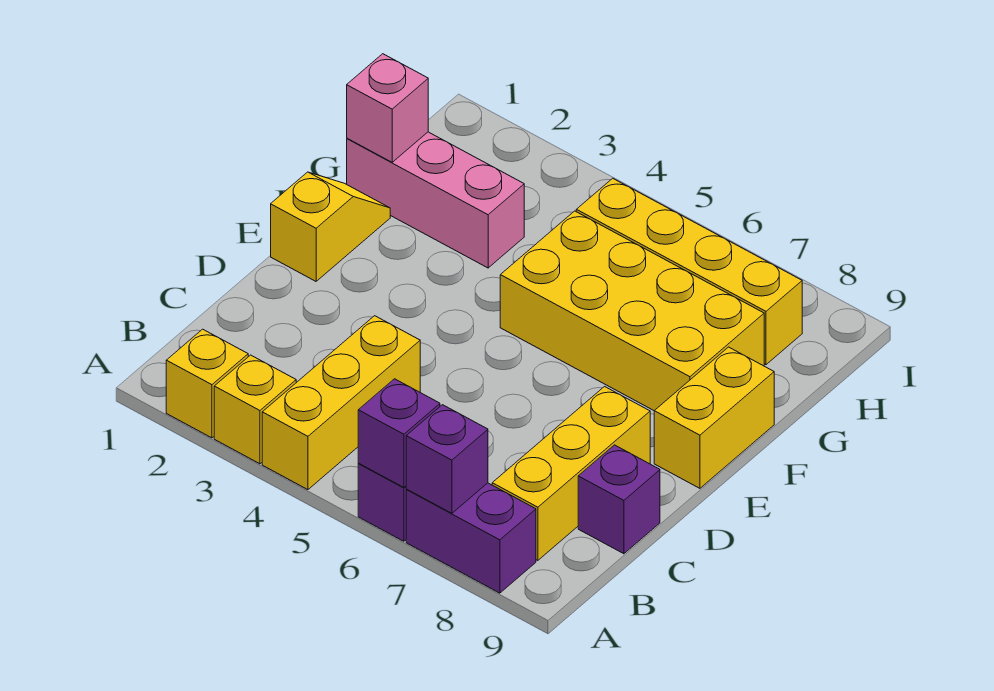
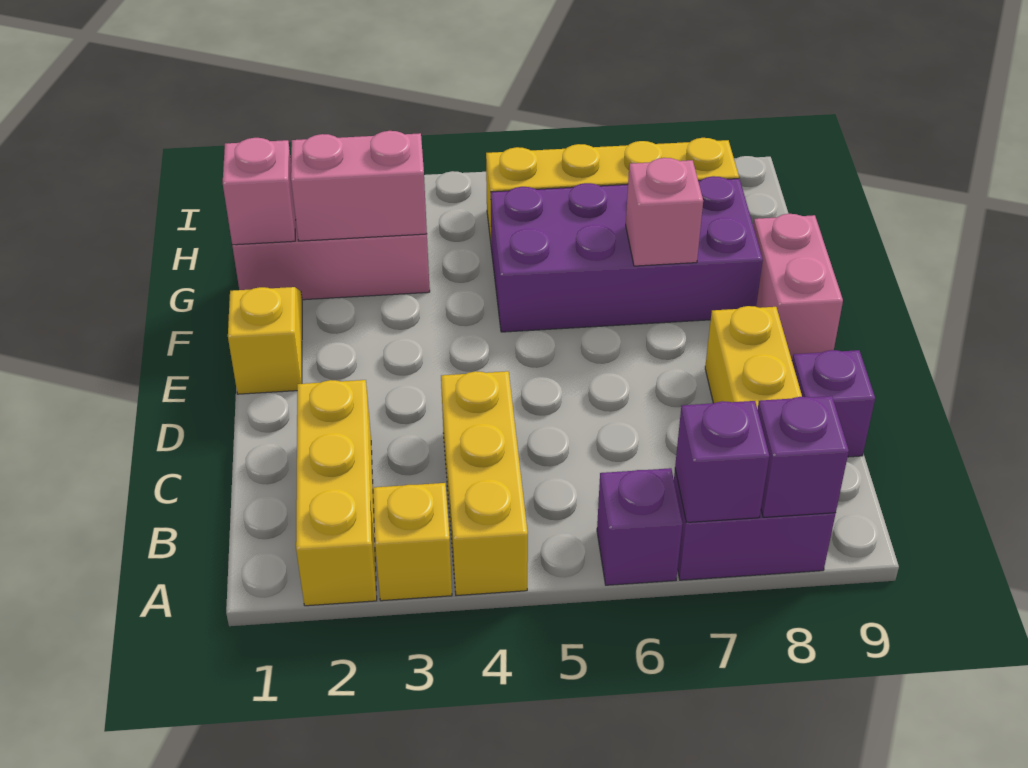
yellow brick A2 level 1 -> yellow brick A2:C2 level 1
purple brick A6 level 2 -> purple brick A8 level 2
yellow brick E9:F9 level 1 -> pink brick E9:F9 level 1
yellow brick F5:G8 level 1 -> purple brick F5:G8 level 1
none -> pink brick F7 level 2
none -> pink brick G2:G3 level 2

